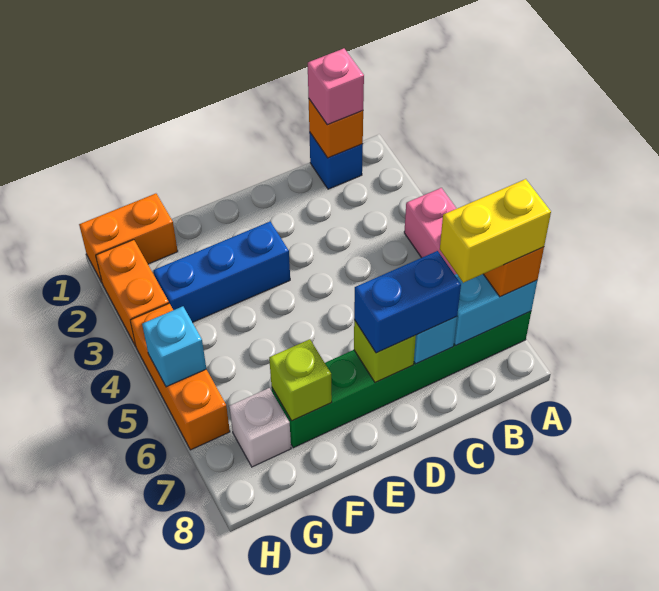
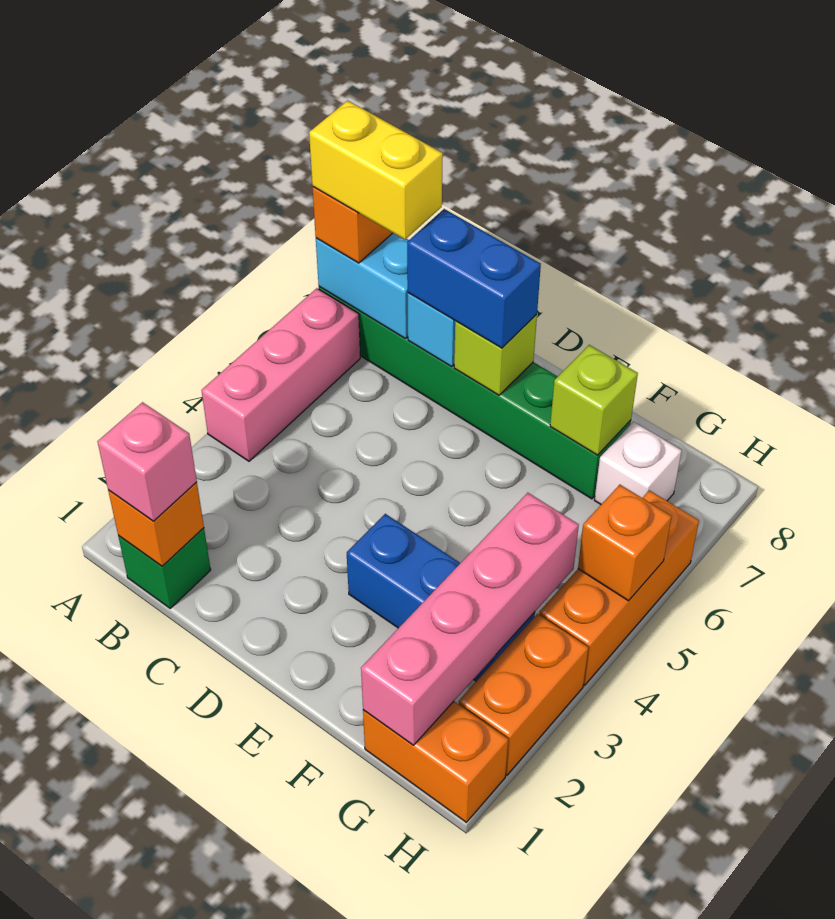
blue brick B1 level 1 -> green brick B1 level 1
none -> pink brick G1:G4 level 2
cyan brick H5 level 2 -> orange brick H5 level 2

